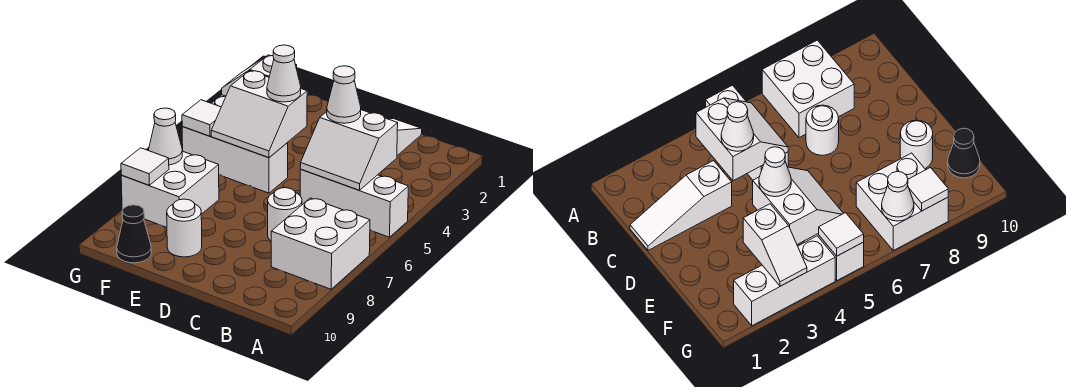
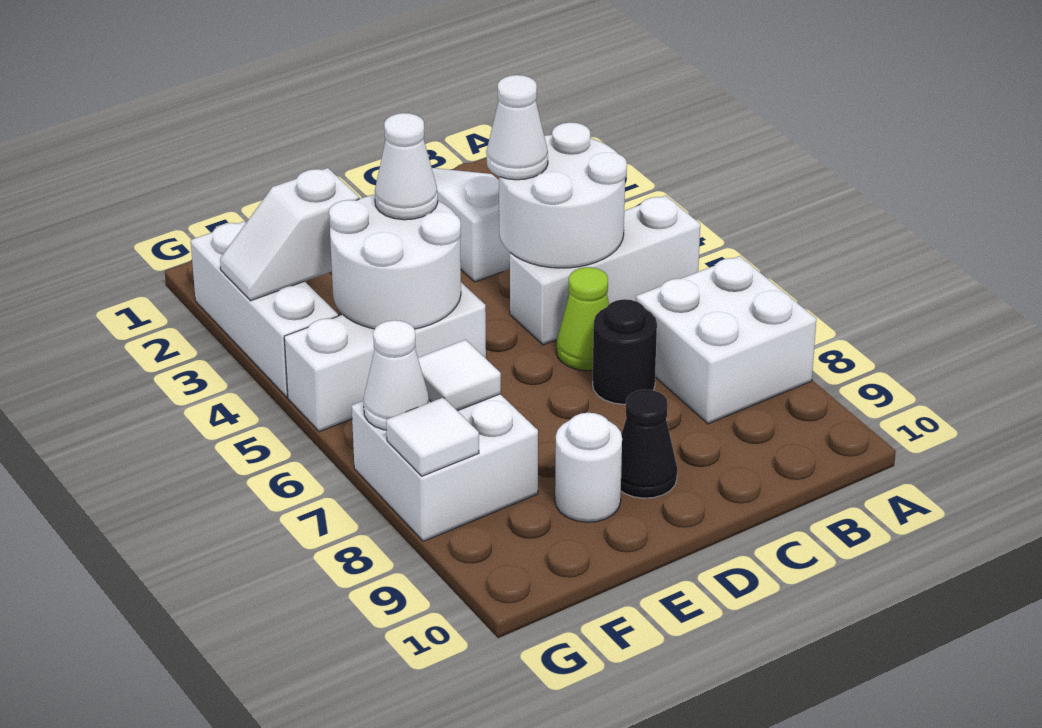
white slope B4:C5 level 2 top 4 -> white round brick B4:C5 level 2
none -> lime cone C6 level 1
white round brick C7 level 1 -> black round brick C7 level 1
white slope E4:F5 level 2 top 4 -> white round brick E4:F5 level 2
black cone F10 level 1 -> black cone D9 level 1
white tile G5 level 2 -> white tile F7 level 2

